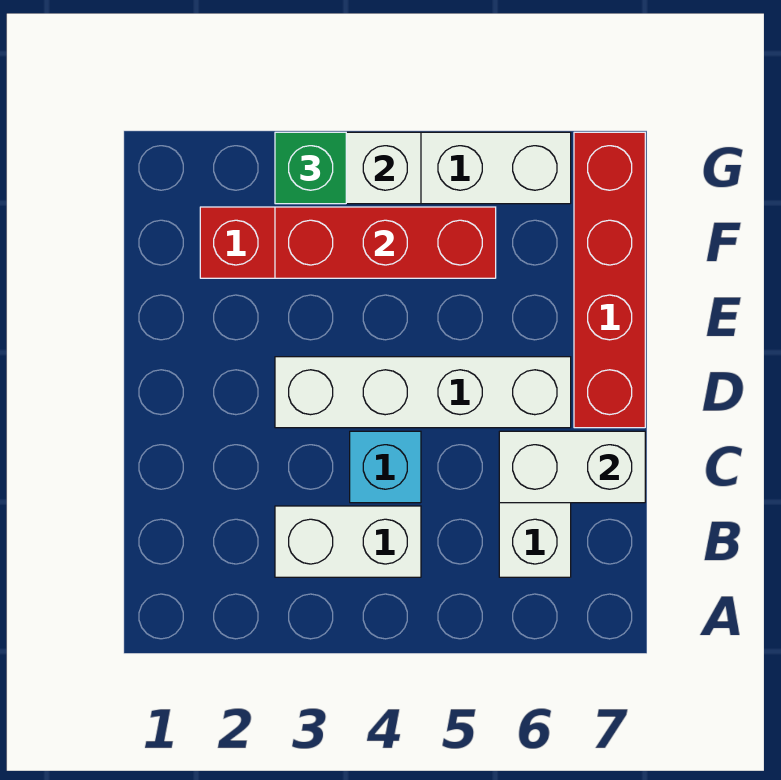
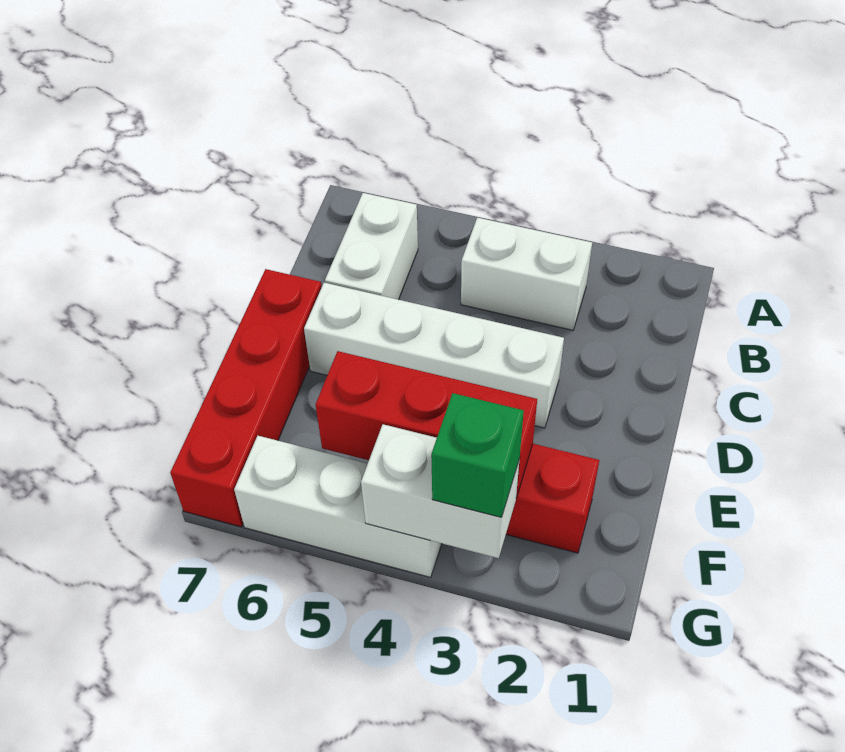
cyan brick C4 level 1 -> none
white brick C6:C7 level 2 -> none

